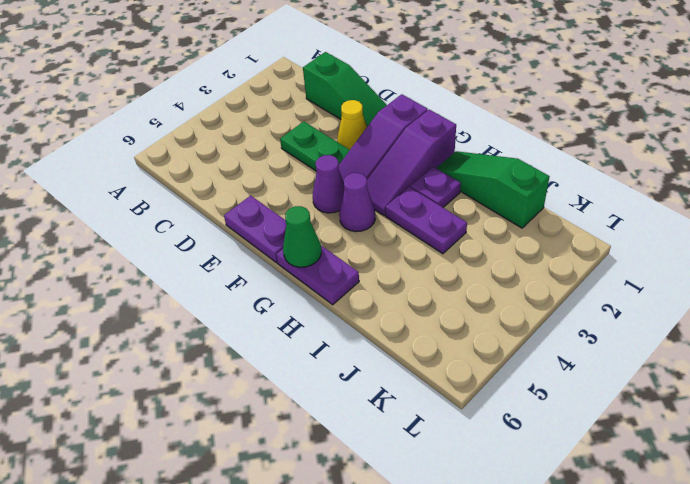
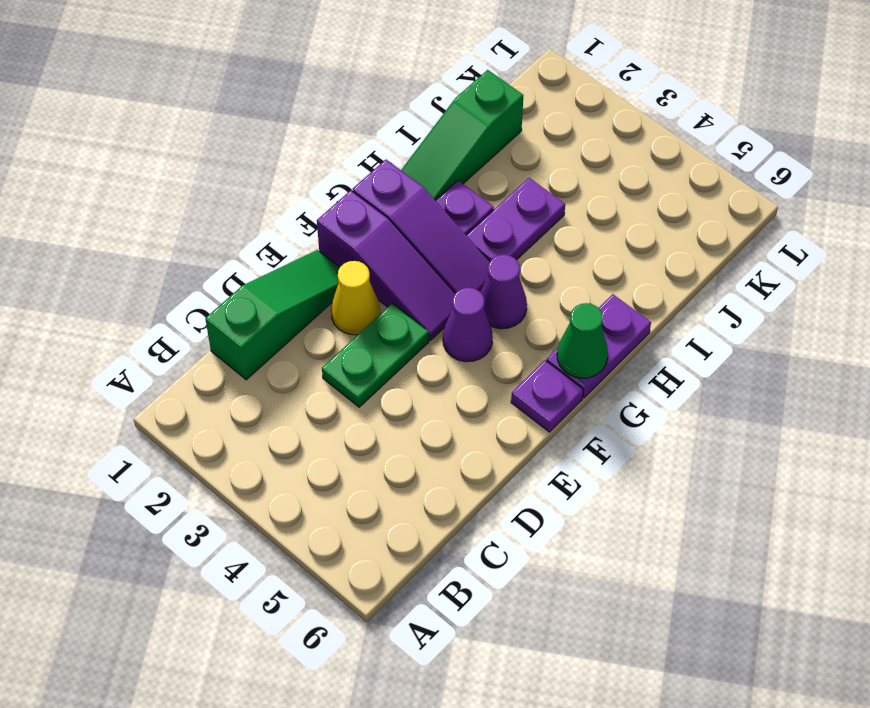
purple plate E6:F6 level 1 -> purple plate F6 level 1

